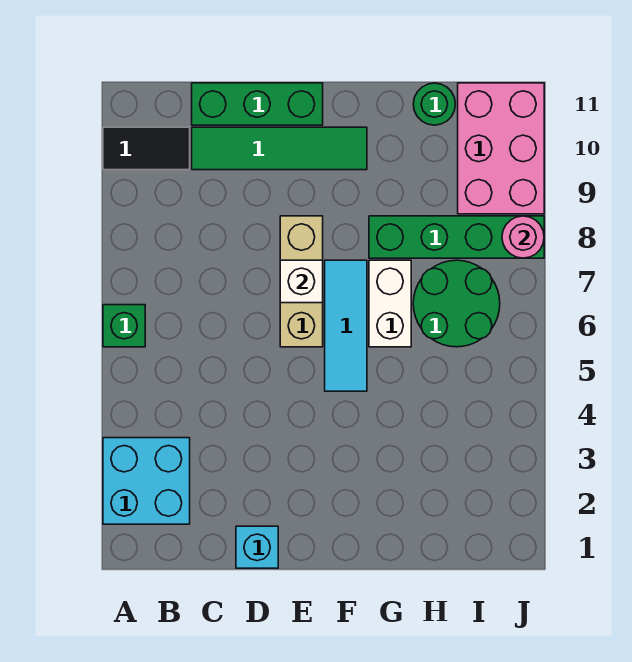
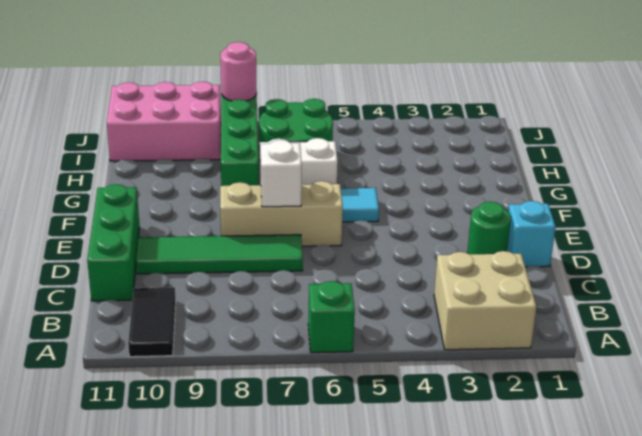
cyan brick A2:B3 level 1 -> tan brick A2:B3 level 1
green tile C10:F10 level 1 -> green tile D7:D10 level 1
green round brick H11 level 1 -> green round brick D2 level 1

